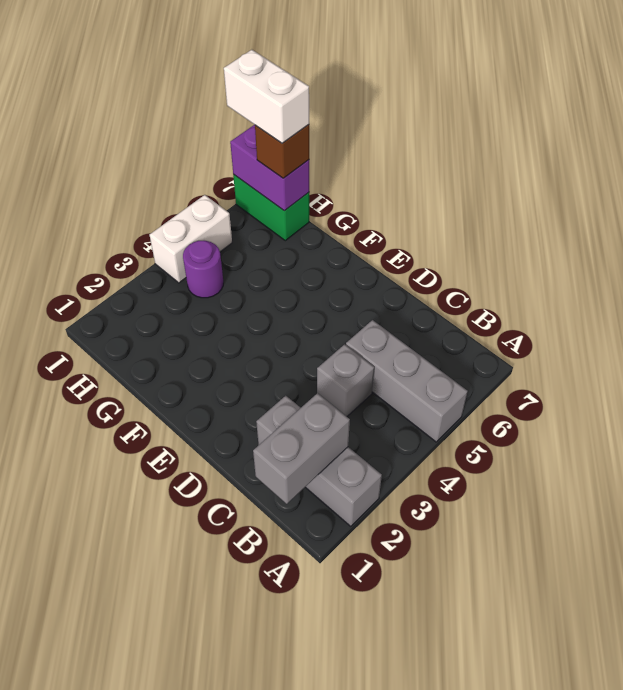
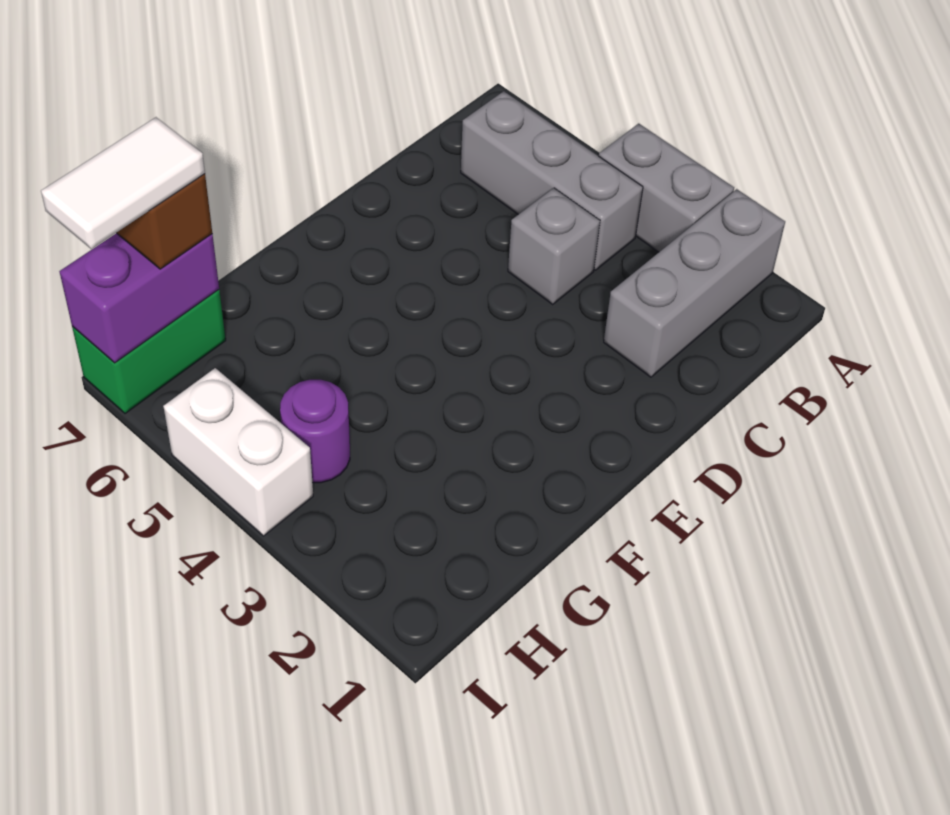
grey brick A5:C5 level 1 -> grey brick B4:B6 level 1
grey brick B1:B2 level 2 -> grey brick A3:A4 level 1
white brick H7:I7 level 4 -> white tile H7:I7 level 4

